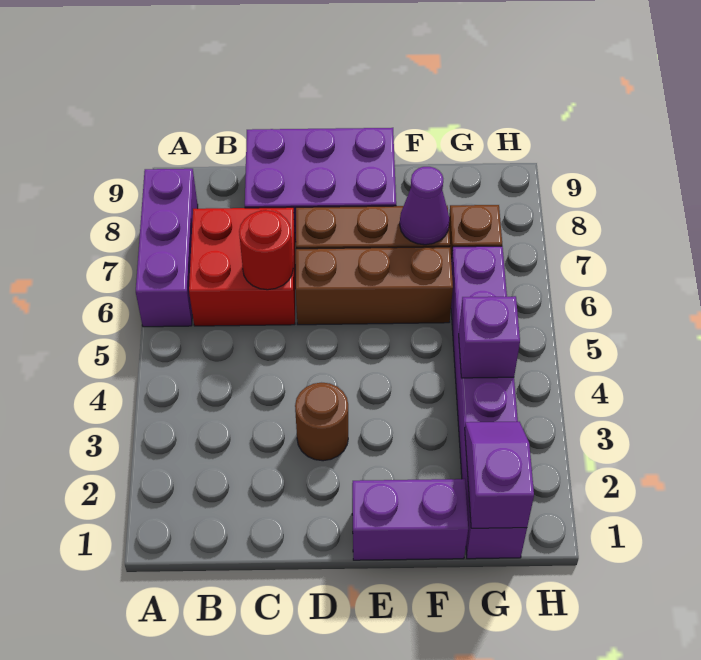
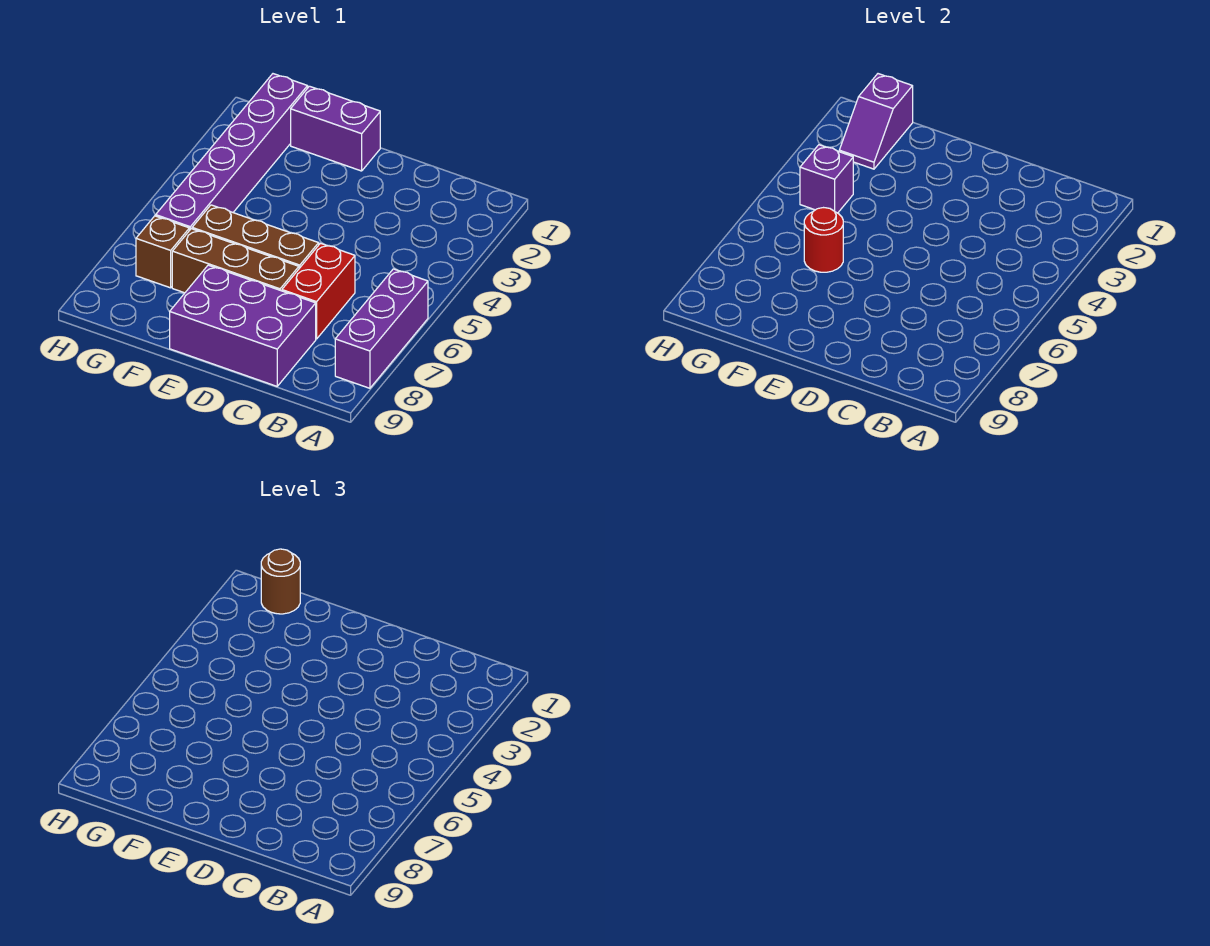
red brick B6:C7 level 1 -> red brick C6:C7 level 1
red round brick C6 level 2 -> red round brick F6 level 2
brown round brick D3 level 1 -> brown round brick G1 level 3
purple cone F7 level 2 -> none

